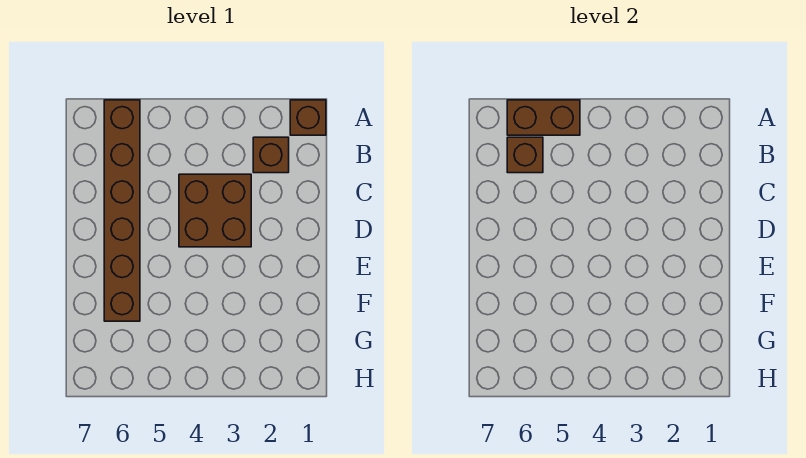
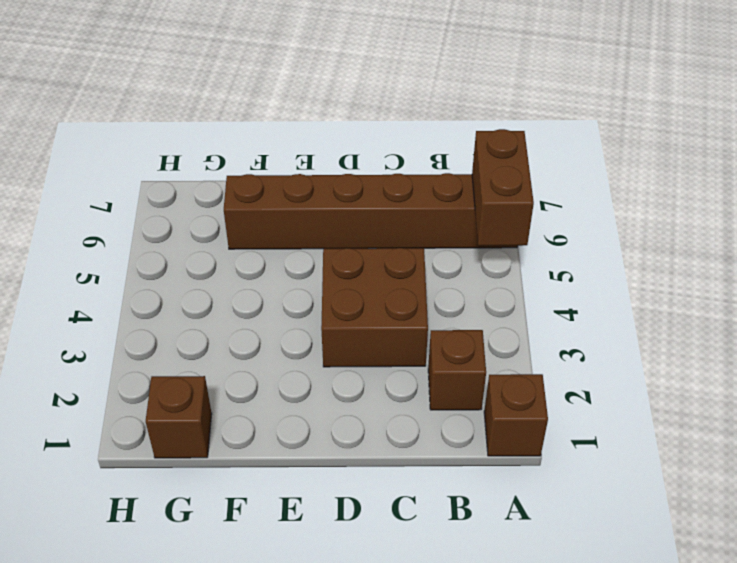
brown brick B6 level 2 -> brown brick G1 level 1

